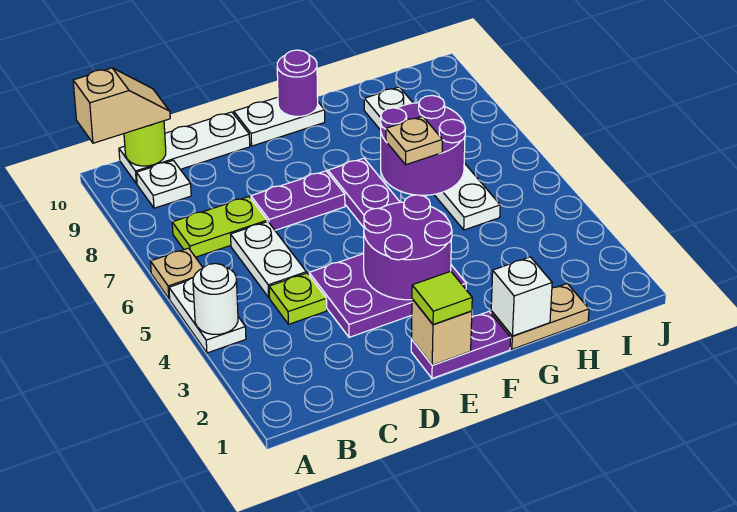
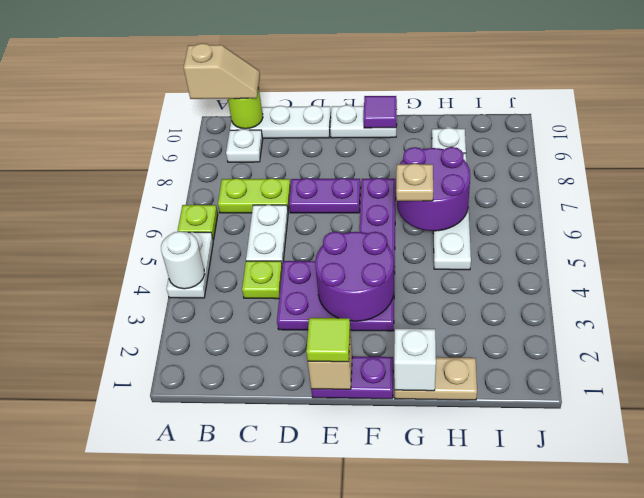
tan plate A6 level 1 -> lime plate A6 level 1
purple round brick F10 level 2 -> purple tile F10 level 2

